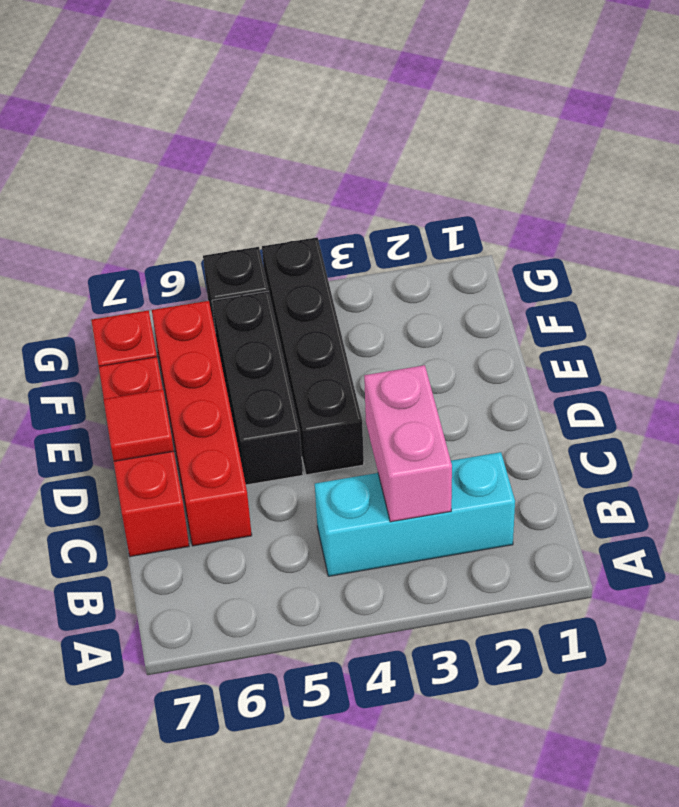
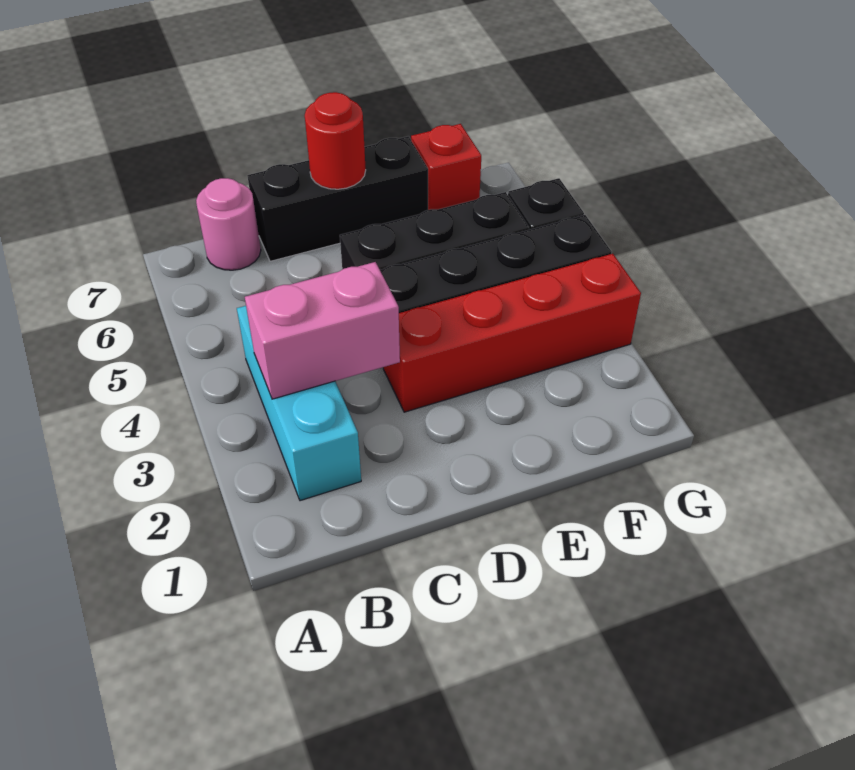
none -> pink round brick B7 level 1
red brick C6:F6 level 1 -> red brick D3:G3 level 1
red brick C7:E7 level 1 -> black brick C7:E7 level 1
red tile D7 level 2 -> red round brick D7 level 2

